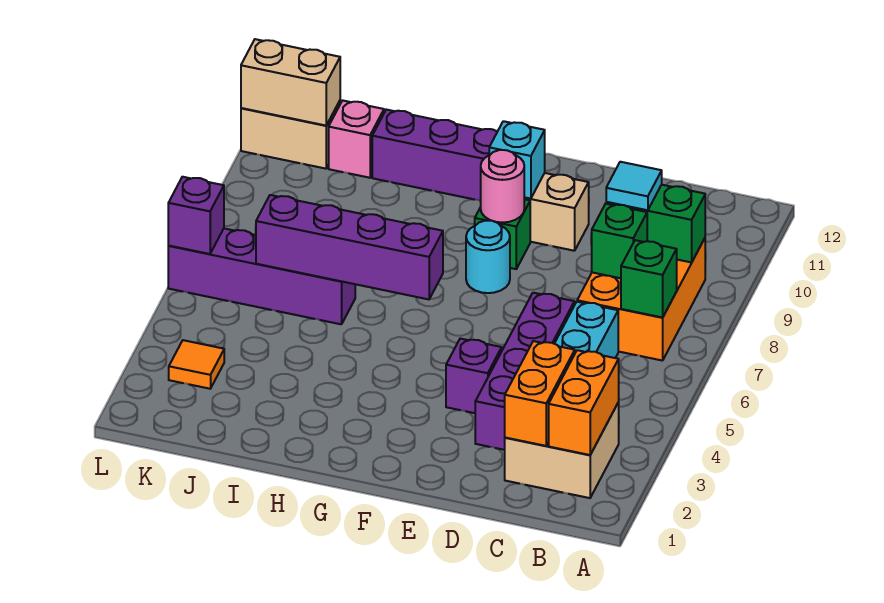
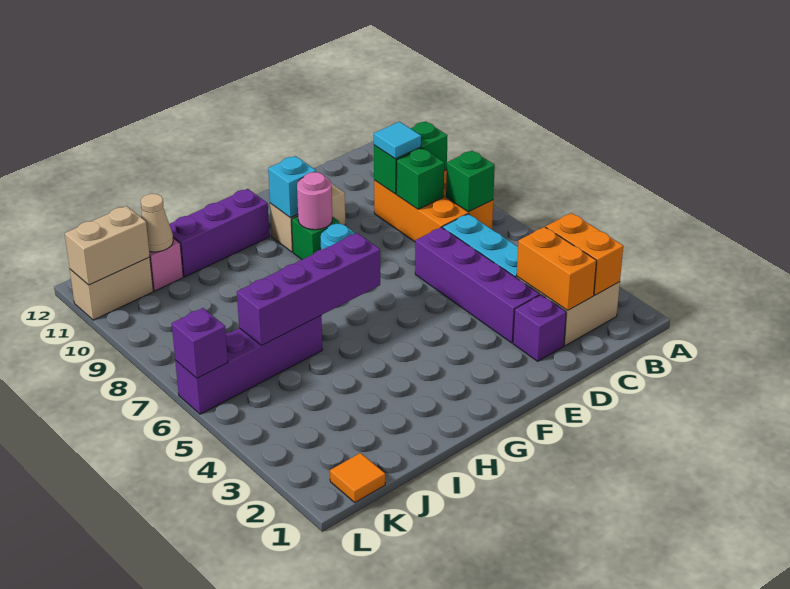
purple brick E4 level 1 -> purple brick D2 level 1
none -> tan cone J11 level 2
orange tile K3 level 1 -> orange tile K1 level 1

